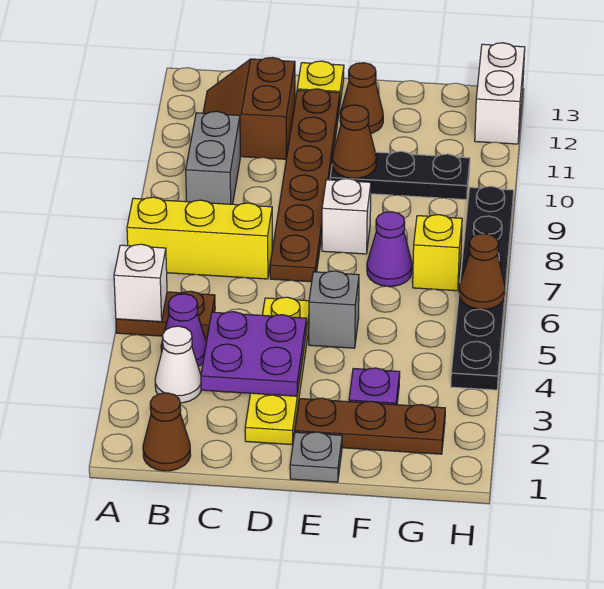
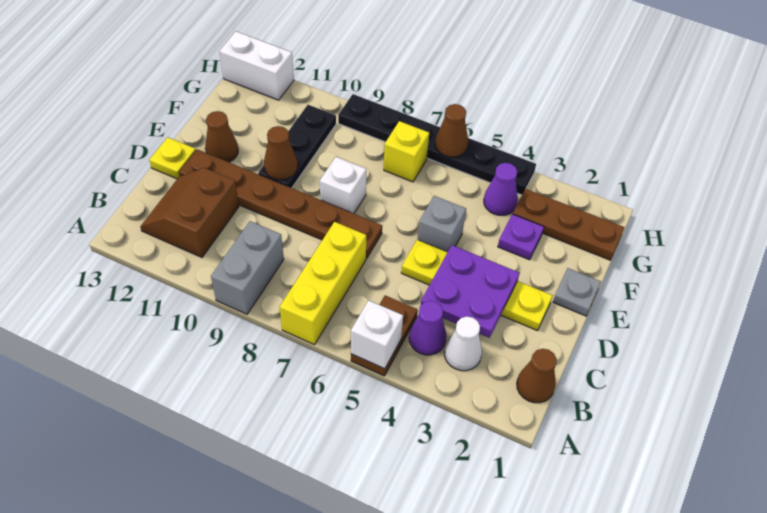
grey brick B9:B10 level 1 -> grey brick A9:B9 level 1
brown slope B11:C12 level 1 top C -> brown slope B11:C12 level 1 top 11
brown plate E2:G2 level 1 -> brown plate G1:G3 level 1
purple cone F7 level 1 -> purple cone G4 level 1

